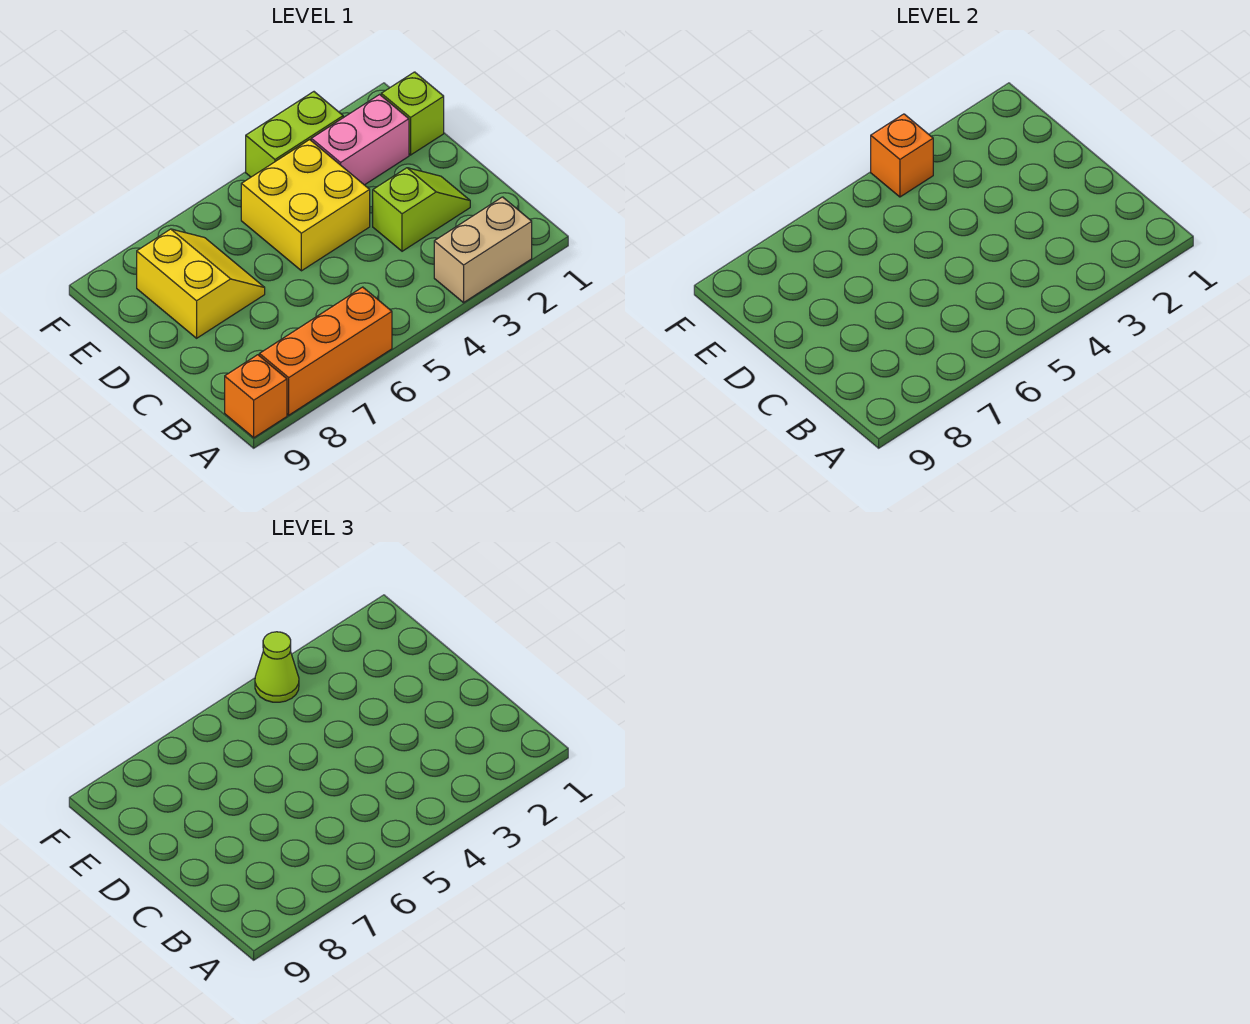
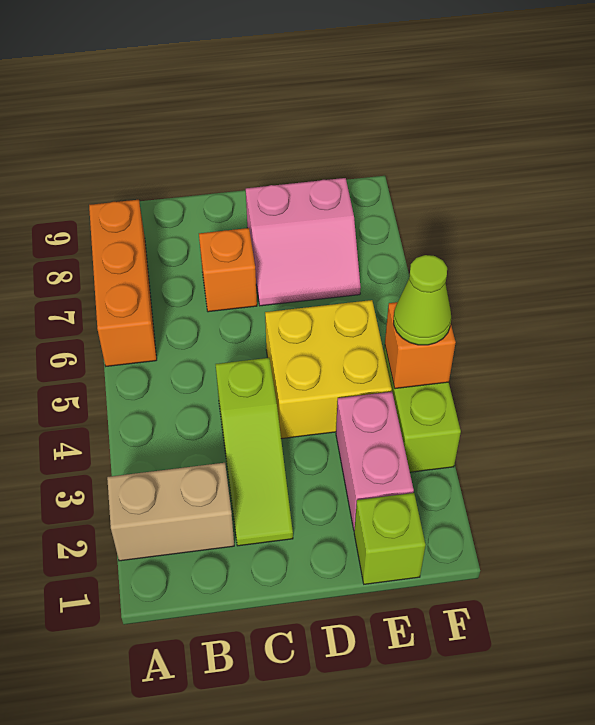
tan brick A2:A3 level 1 -> tan brick A2:B2 level 1
orange brick A9 level 1 -> orange brick C7 level 1
lime slope C2:C3 level 1 top 3 -> lime slope C2:C4 level 1 top 4
yellow slope D7:E8 level 1 top 8 -> pink slope D7:E8 level 1 top 8

